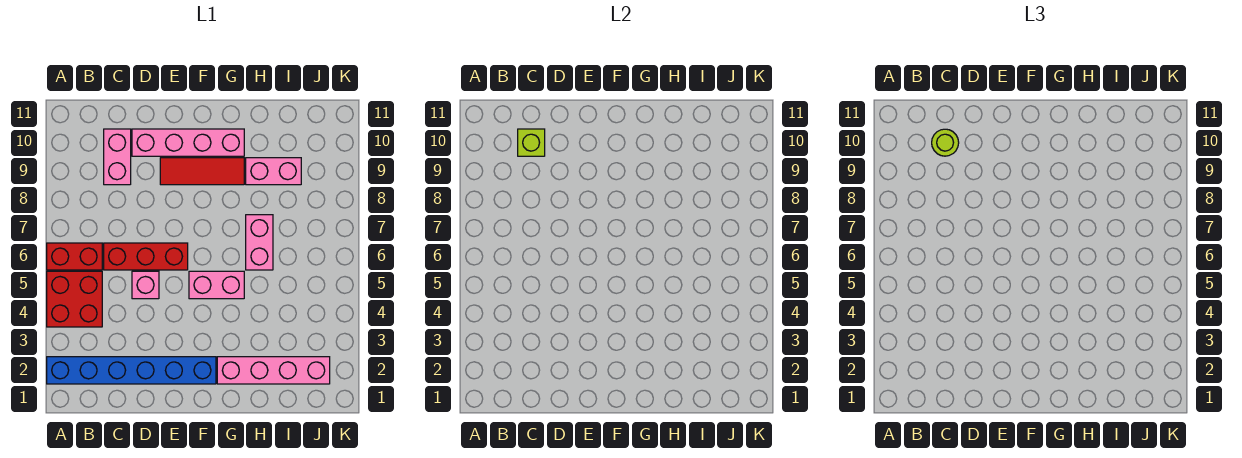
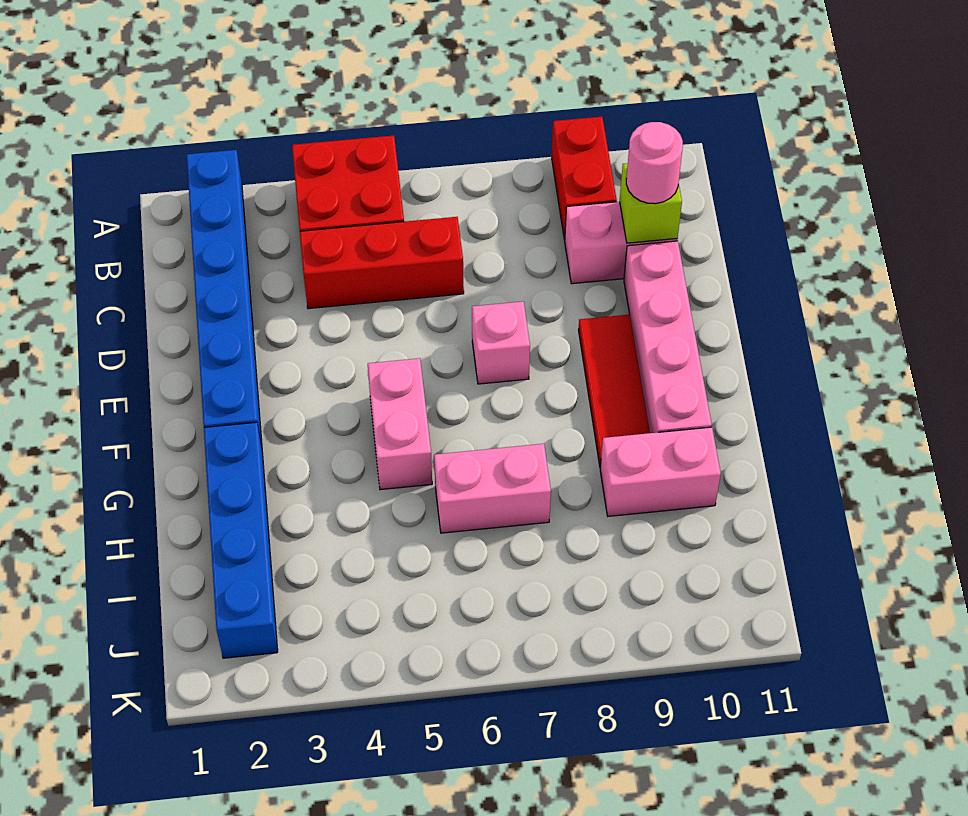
red brick A6:B6 level 1 -> red brick A9:B9 level 1
red brick C6:E6 level 1 -> red brick C4:C6 level 1
lime round brick C10 level 3 -> pink round brick C10 level 3
pink brick D5 level 1 -> pink brick E7 level 1
pink brick G2:J2 level 1 -> blue brick G2:J2 level 1
pink brick H9:I9 level 1 -> pink brick H9:H10 level 1

